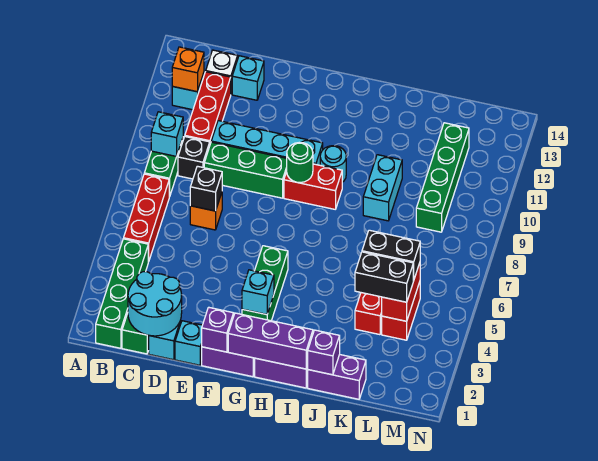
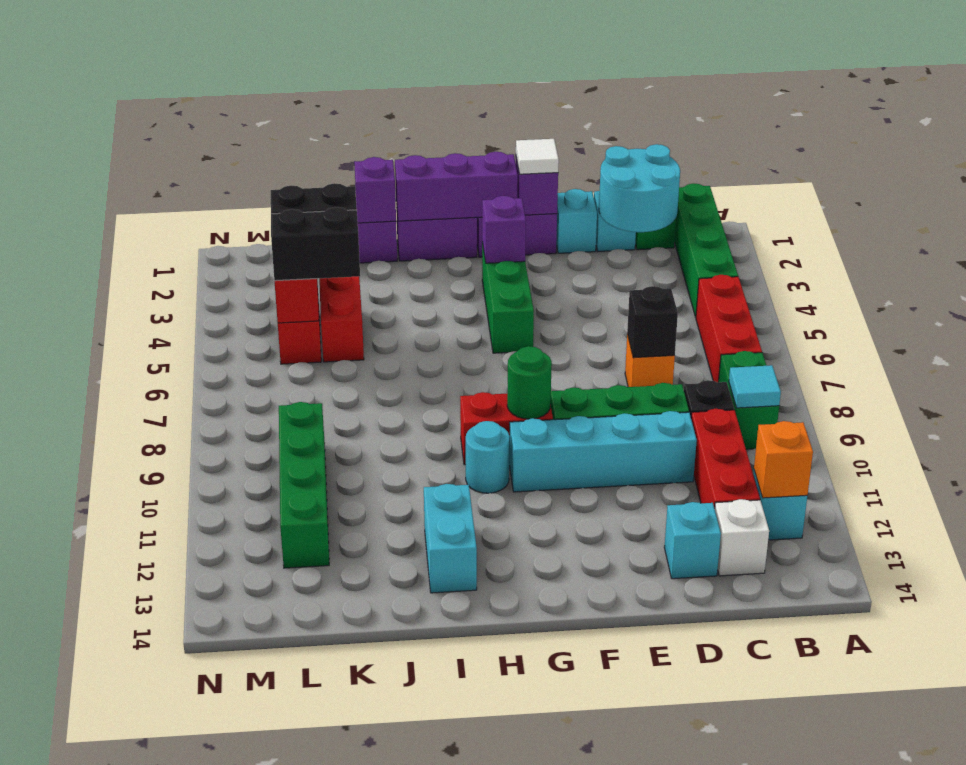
cyan brick B9 level 2 -> cyan tile B9 level 2
none -> white tile F1 level 3
cyan brick G3 level 2 -> purple brick G3 level 2
cyan brick J9:J10 level 1 -> cyan brick I12:I13 level 1

